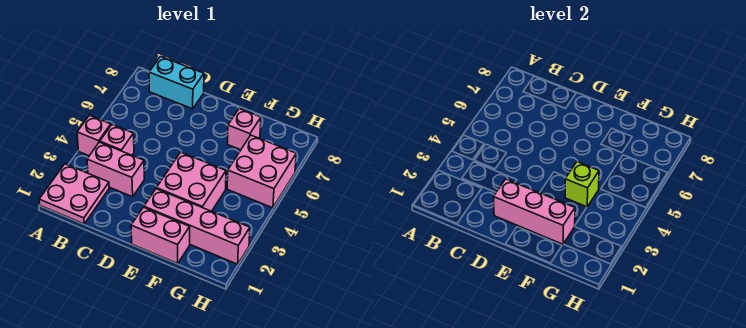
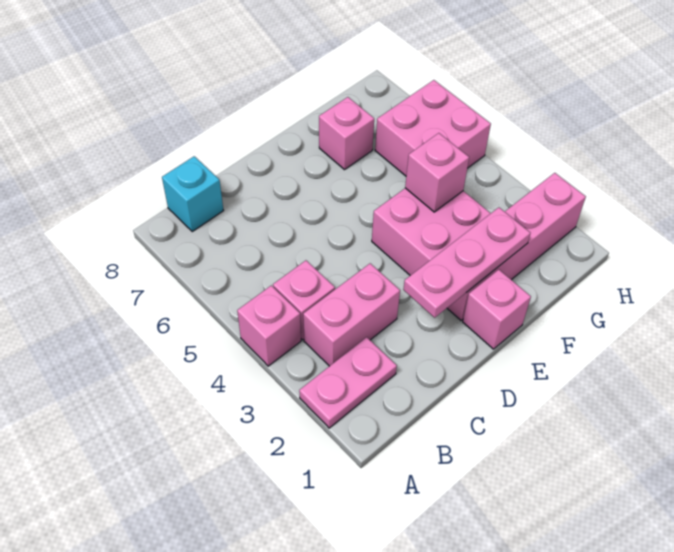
pink plate A1:B2 level 1 -> pink plate A2:B2 level 1
cyan brick B8:C8 level 1 -> cyan brick B8 level 1
pink brick D2:F2 level 2 -> pink plate D2:F2 level 2
pink brick E1:F1 level 1 -> pink brick E1 level 1
lime brick F4 level 2 -> pink brick F4 level 2

